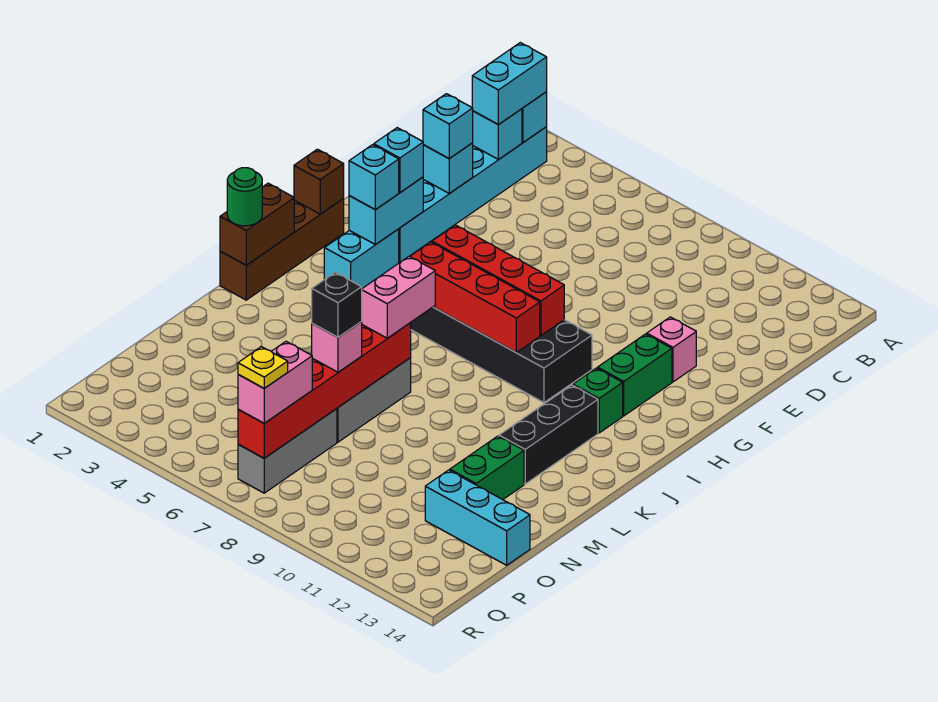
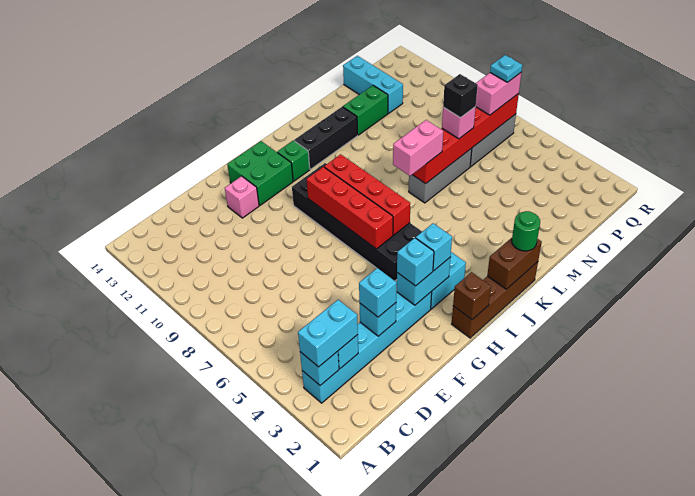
green brick G12:H12 level 1 -> green brick G12:H13 level 1
yellow plate Q7 level 4 -> cyan plate Q7 level 4

